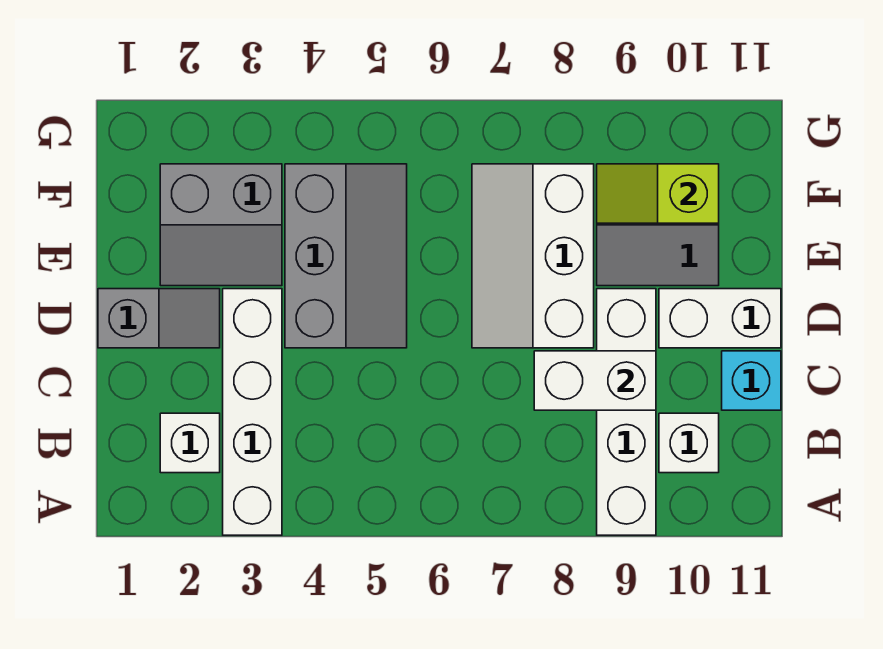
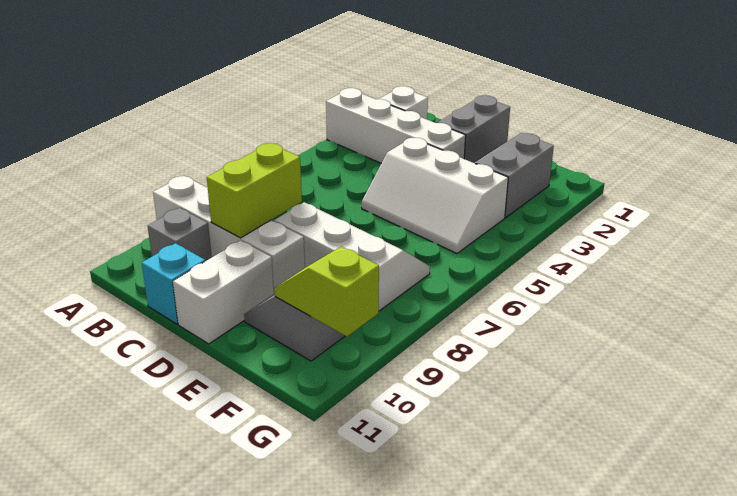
white brick B10 level 1 -> grey brick B10 level 1
white brick C8:C9 level 2 -> lime brick C8:C9 level 2
grey slope D1:D2 level 1 top 1 -> grey brick D1:D2 level 1
grey slope D4:F5 level 1 top 4 -> white slope D4:F5 level 1 top 4
lime slope F9:F10 level 2 top 10 -> lime slope F10:G10 level 2 top G

